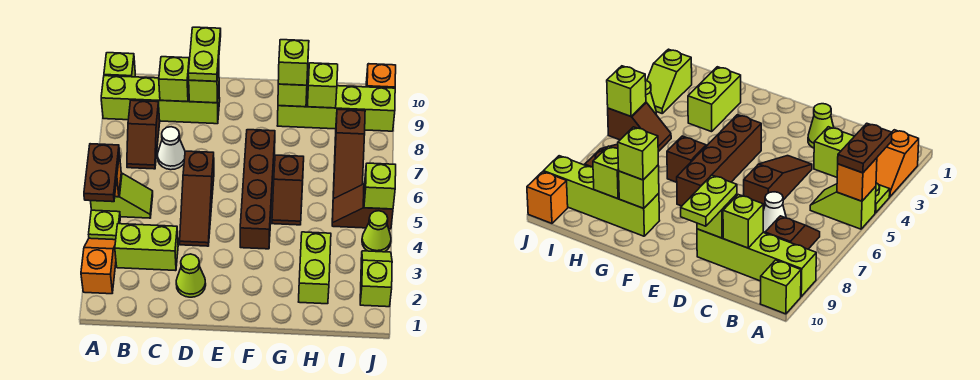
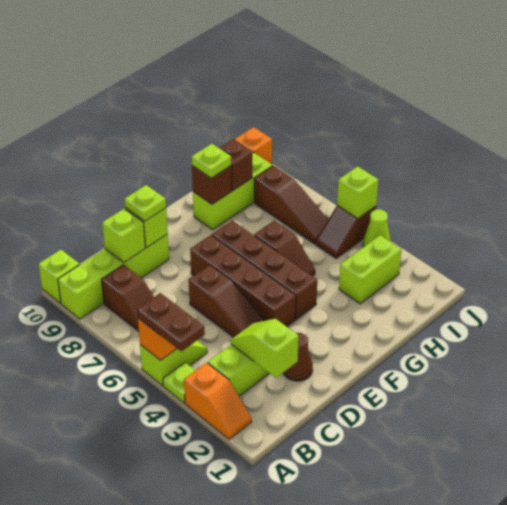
orange slope A2:A3 level 1 top 2 -> orange slope A2:A3 level 1 top 3
white cone C7 level 1 -> none
lime cone D2 level 1 -> brown cone D2 level 1
lime plate D9:D10 level 3 -> lime plate D9 level 3
none -> brown brick E4:E7 level 1
lime brick G9:J9 level 1 -> lime brick G9:I9 level 1
lime brick G9 level 2 -> brown brick G9 level 2
lime brick G9 level 3 -> lime plate G9 level 3
lime brick H2:H3 level 1 -> lime brick H3:I3 level 1
lime brick H9 level 2 -> brown brick H9 level 2
lime slope J2:J3 level 1 top 2 -> lime slope C2:C3 level 2 top 2

